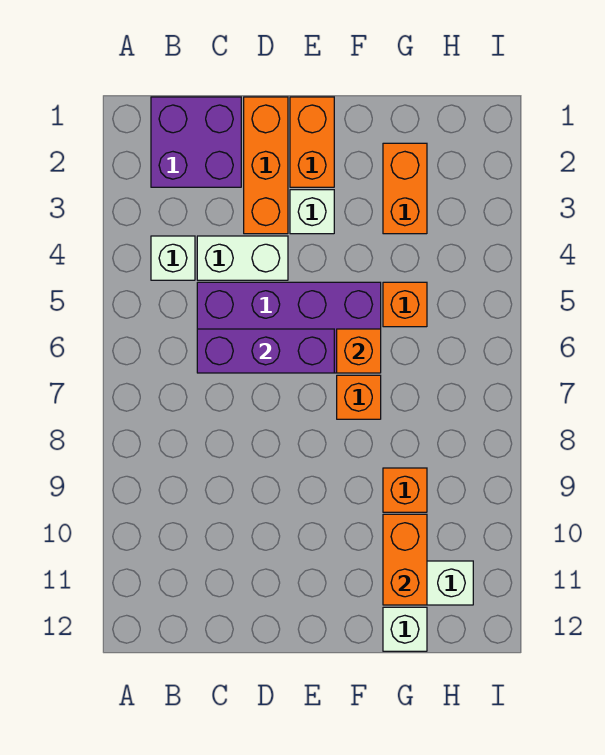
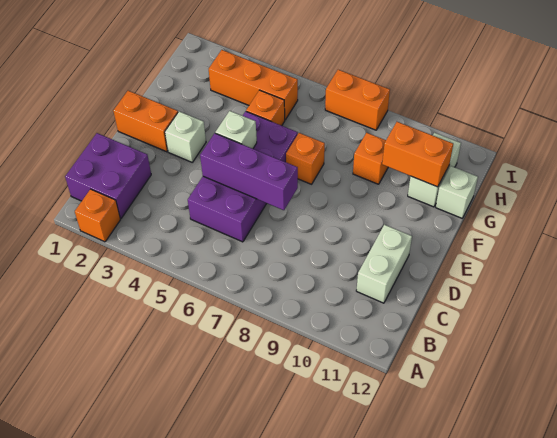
white brick B4 level 1 -> white brick E5 level 2
white brick C4:D4 level 1 -> white brick C11:D11 level 1
purple brick C6:E6 level 2 -> purple brick D5:D7 level 2
orange brick D1:D3 level 1 -> orange brick H3:H5 level 1
orange brick F6 level 2 -> orange brick A2 level 1
orange brick G2:G3 level 1 -> orange brick I7:I8 level 1

